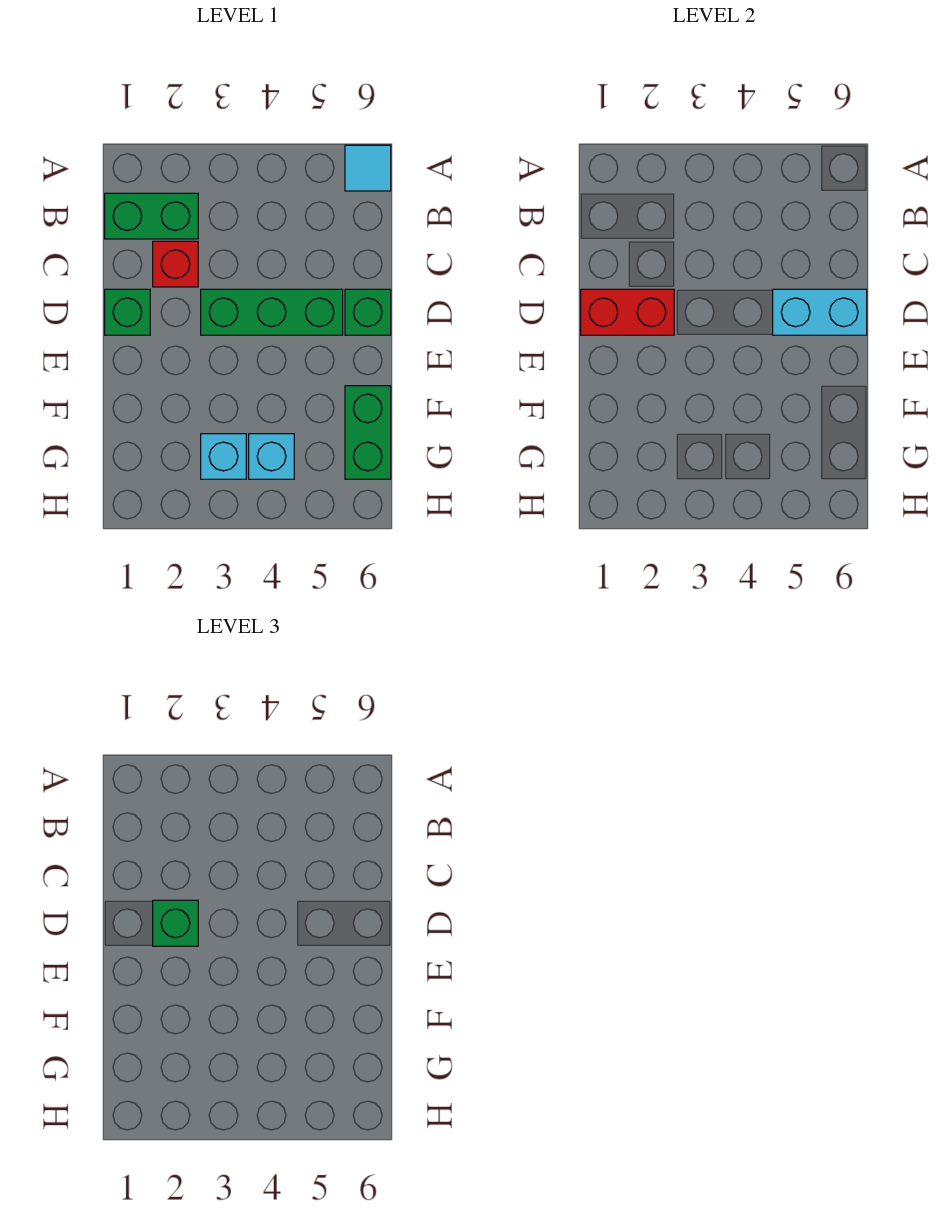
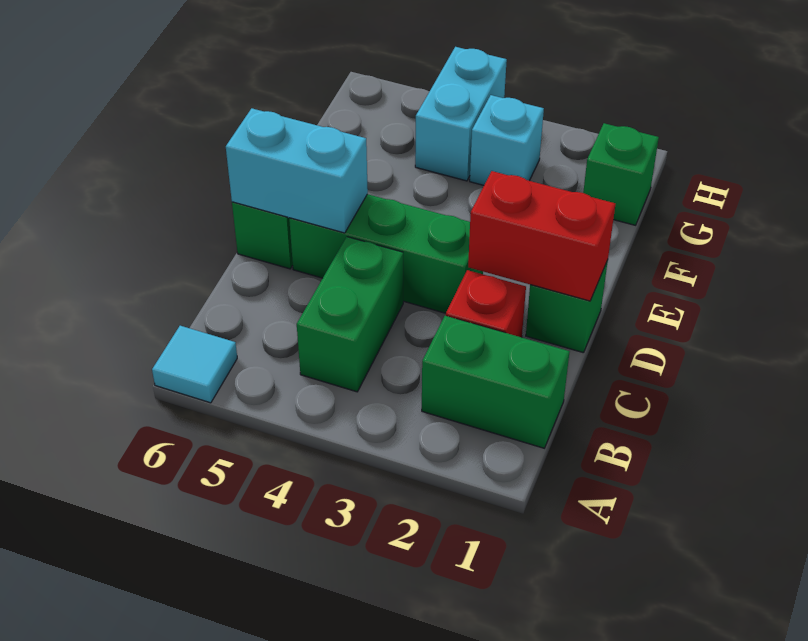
green brick D2 level 3 -> green brick G1 level 1
green brick F6:G6 level 1 -> green brick B4:C4 level 1
cyan brick G4 level 1 -> cyan brick G4:H4 level 1

